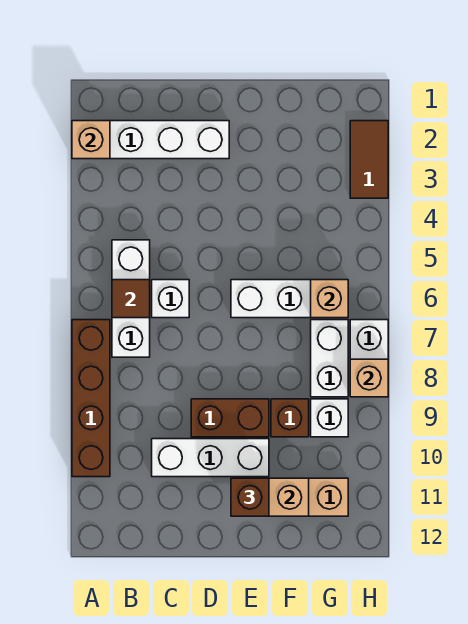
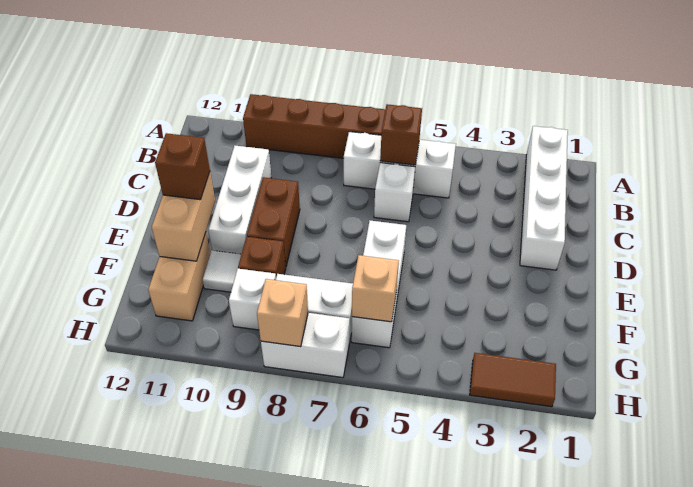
tan brick A2 level 2 -> none
brown tile B6 level 2 -> brown brick B6 level 2
none -> white tile F10 level 1

